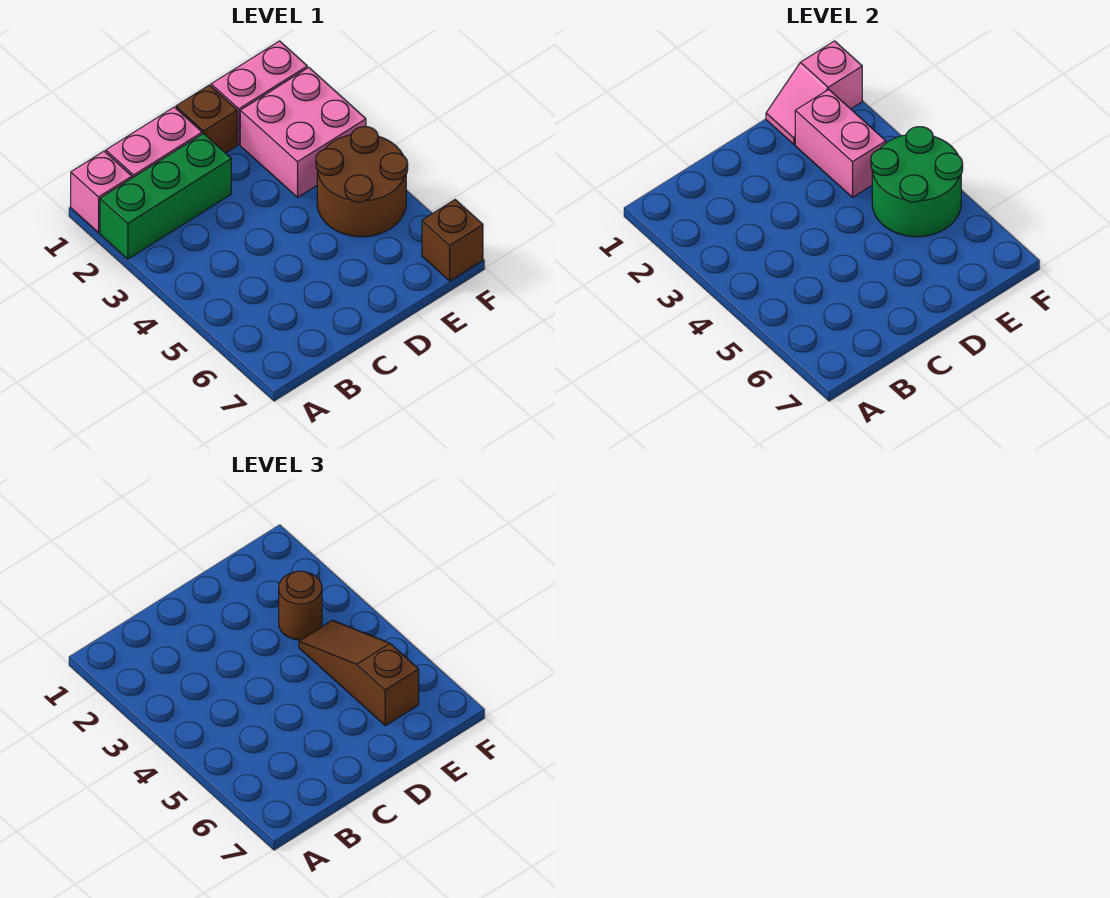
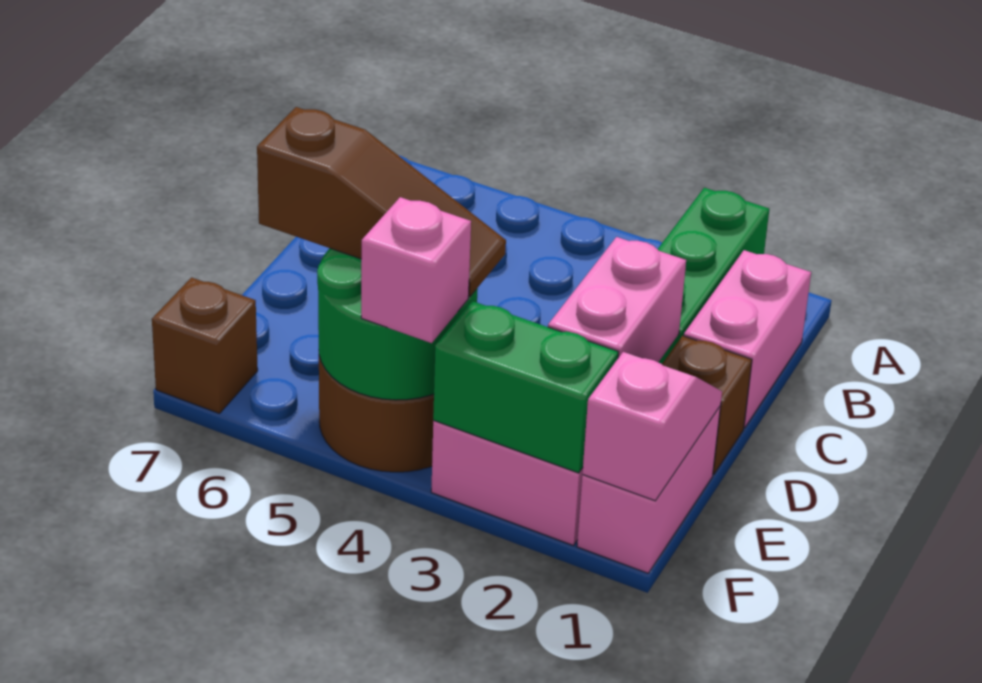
pink brick A1 level 1 -> pink brick F4 level 3
pink brick E2:E3 level 2 -> pink brick D2:E2 level 2
brown round brick E3 level 3 -> none
none -> green brick F2:F3 level 2

